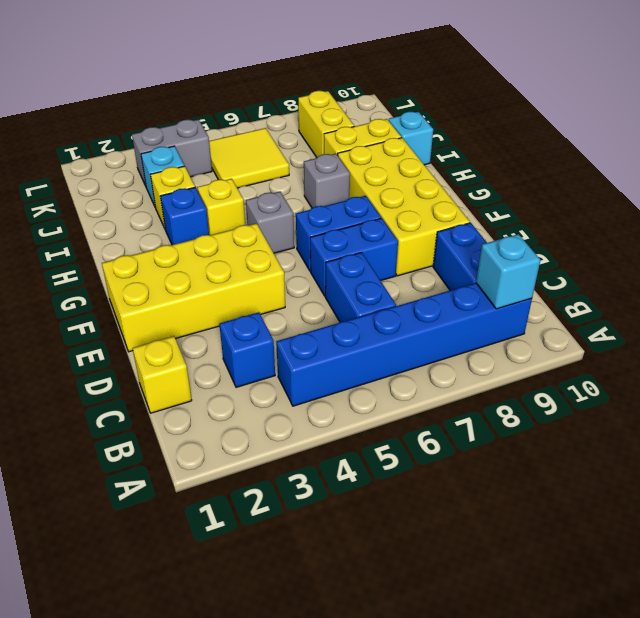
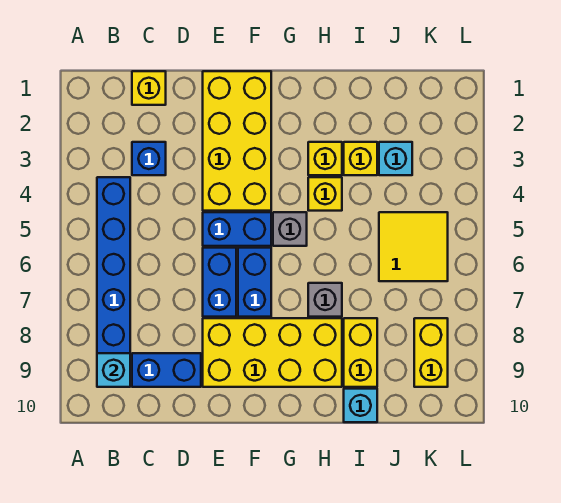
blue brick C6:D6 level 1 -> blue brick E5:F5 level 1
blue brick H3 level 1 -> yellow brick H3 level 1
yellow brick J8:K8 level 1 -> yellow brick K8:K9 level 1
grey brick K3:K4 level 1 -> none

